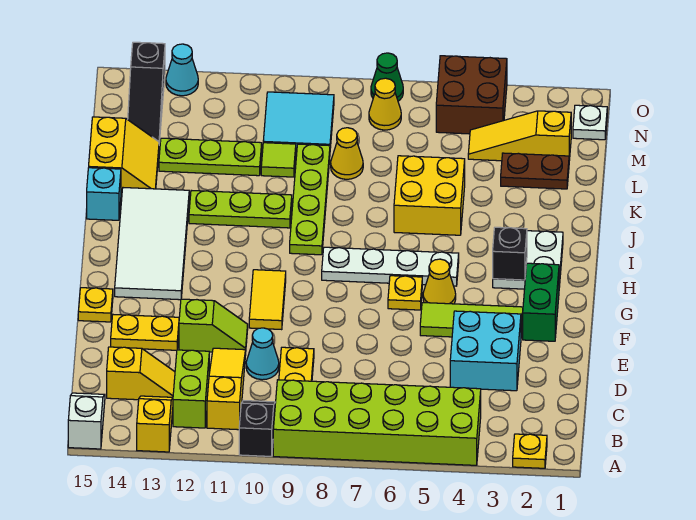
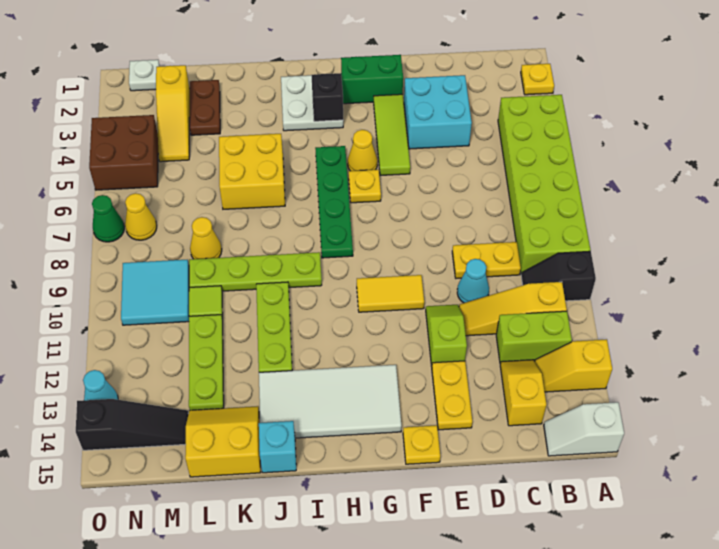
white plate H5:H8 level 1 -> green plate H5:H8 level 1

